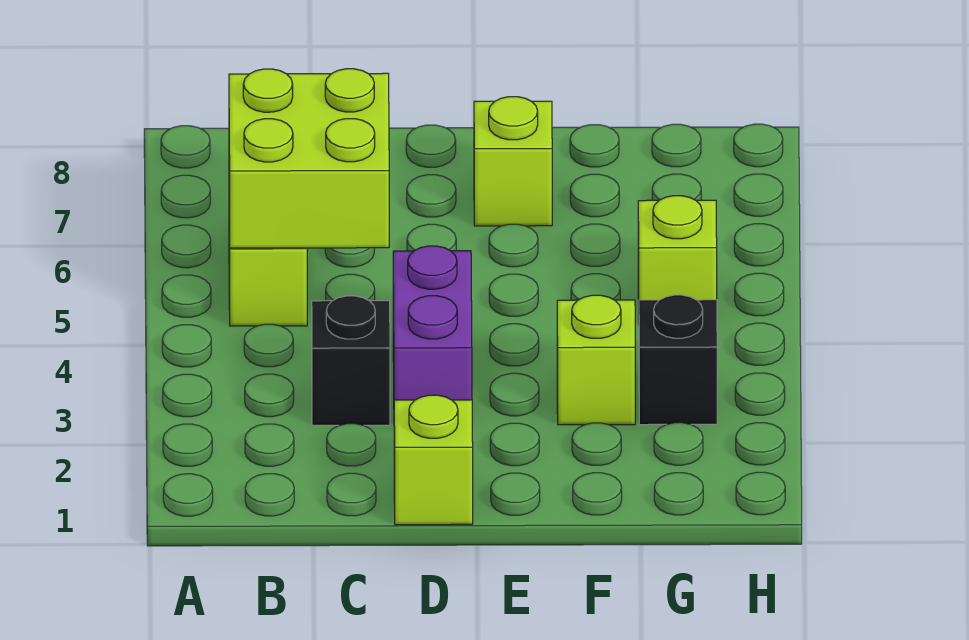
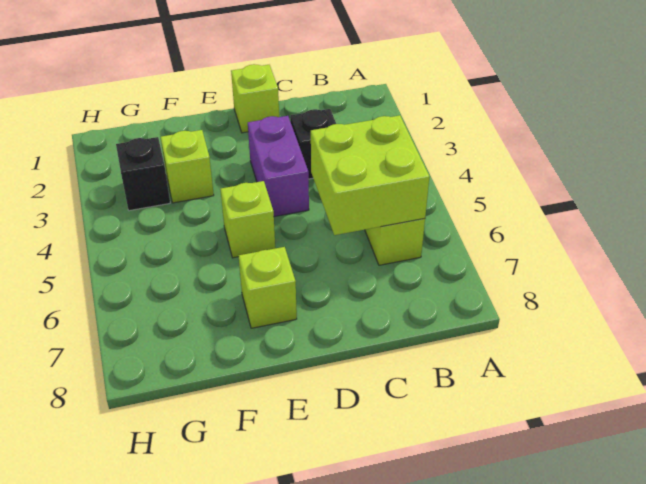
lime brick G5 level 1 -> lime brick E5 level 1

